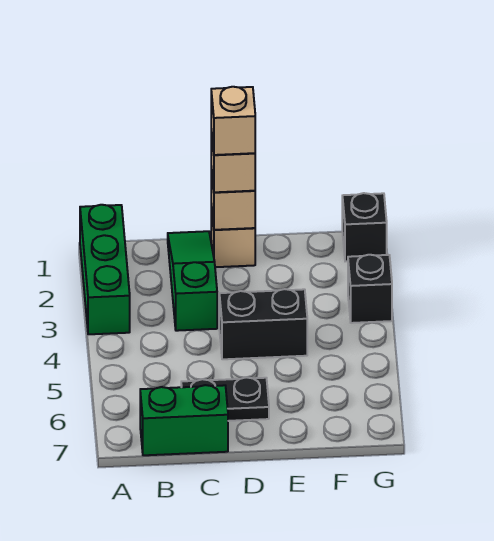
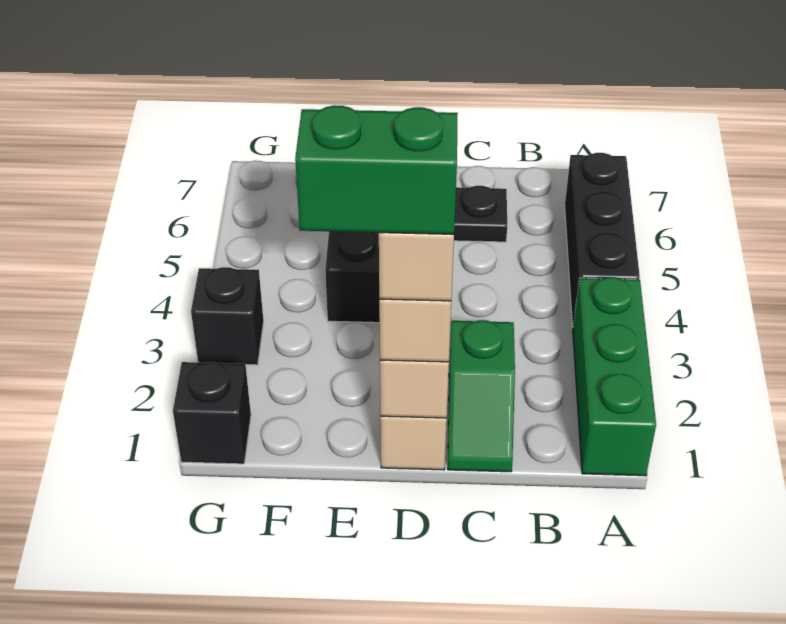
none -> black brick A4:A6 level 1
green brick B7:C7 level 1 -> green brick D1:E1 level 5
green slope C1:C3 level 1 top 3 -> green slope C1:C2 level 1 top 2

